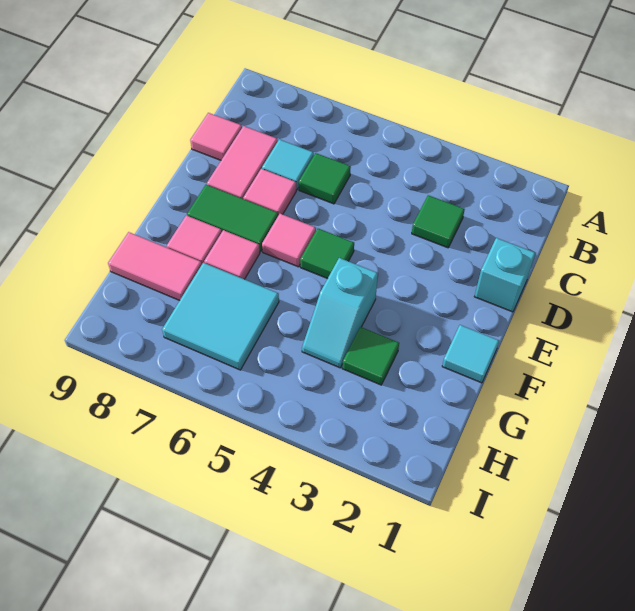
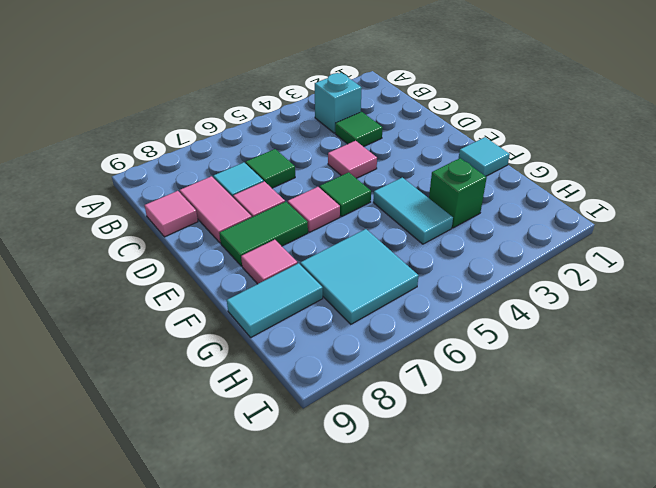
cyan brick D1 level 1 -> cyan brick B3 level 1
cyan slope F4:G4 level 1 top F -> cyan tile F4:G4 level 1
pink tile F7 level 1 -> pink tile D4 level 1
green tile G3 level 1 -> green brick G3 level 1
pink tile G8:G9 level 1 -> cyan tile G8:G9 level 1

